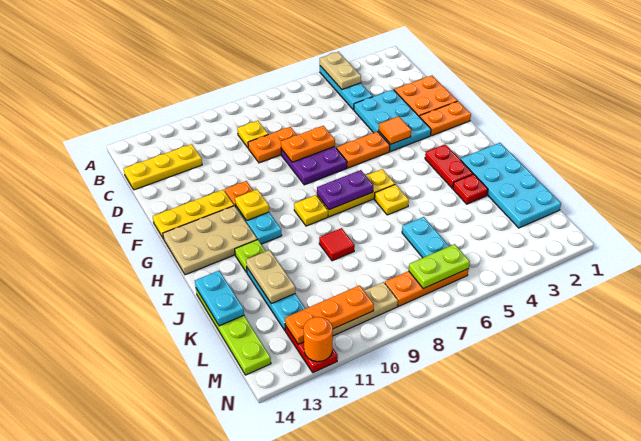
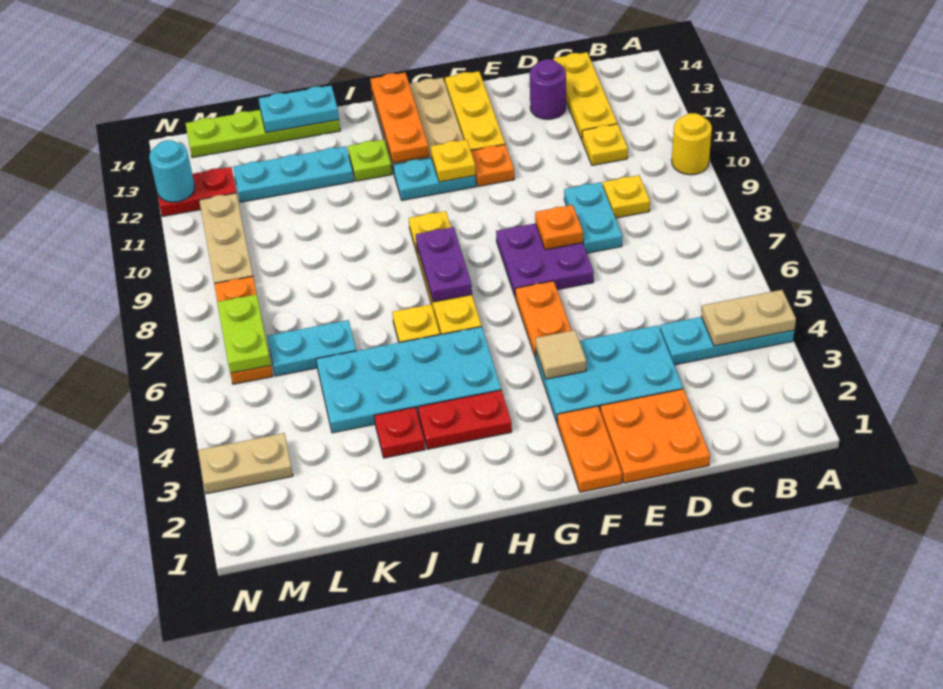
none -> yellow round brick A10 level 1
none -> yellow plate C11 level 1
orange plate D8:D9 level 1 -> cyan plate D8:D9 level 1
none -> purple round brick D13 level 1
orange plate E7:E8 level 2 -> orange plate E8 level 2
orange tile F4 level 2 -> tan tile F4 level 2
cyan plate I1:L2 level 1 -> cyan plate H4:K5 level 1
red tile J9 level 1 -> none
tan plate J12:K12 level 2 -> tan plate M3:N3 level 1
orange plate M10:M12 level 2 -> orange plate H12:H14 level 2
orange round brick N12 level 2 -> cyan round brick N12 level 2

